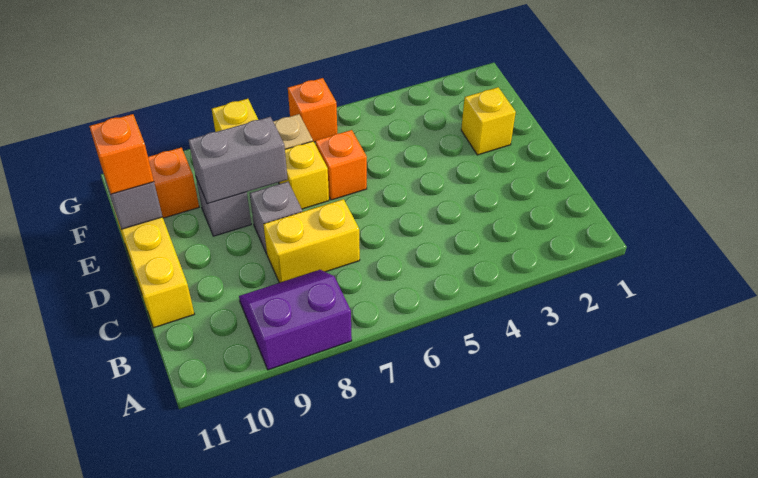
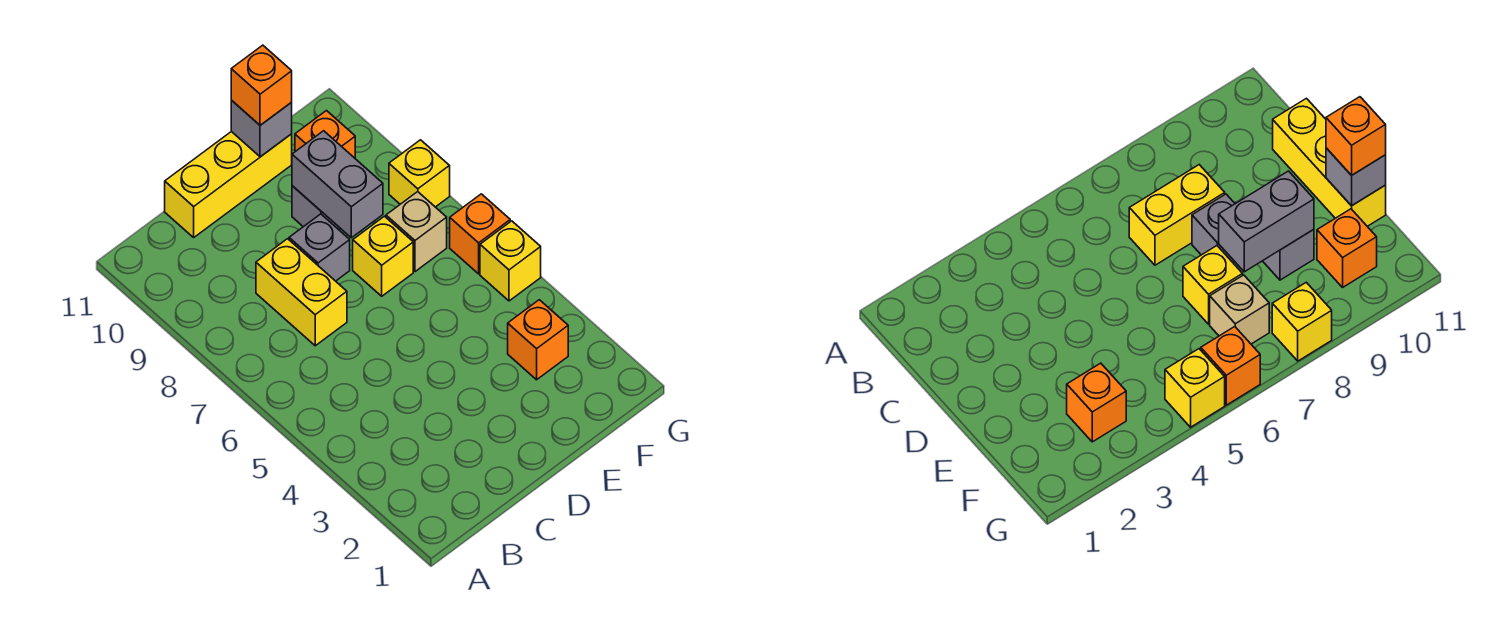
purple slope A8:B9 level 1 top A -> none
yellow brick E2 level 1 -> yellow brick G5 level 1
orange brick E6 level 1 -> orange brick F3 level 1

